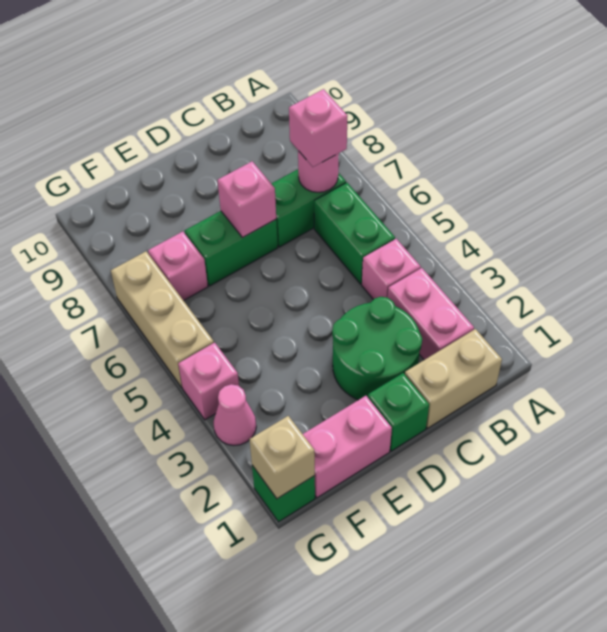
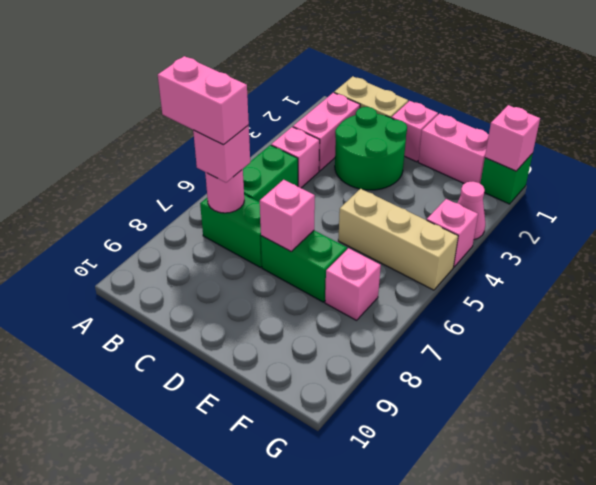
none -> pink brick A7:B7 level 4
green brick D1 level 1 -> pink brick D1 level 1
tan brick G1 level 2 -> pink brick G1 level 2
tan brick G5:G7 level 1 -> tan brick E5:G5 level 1

